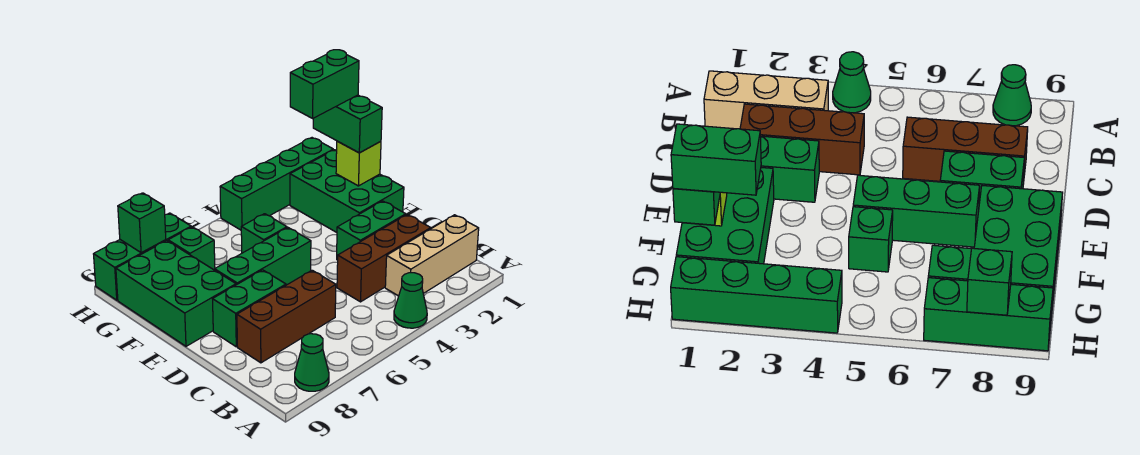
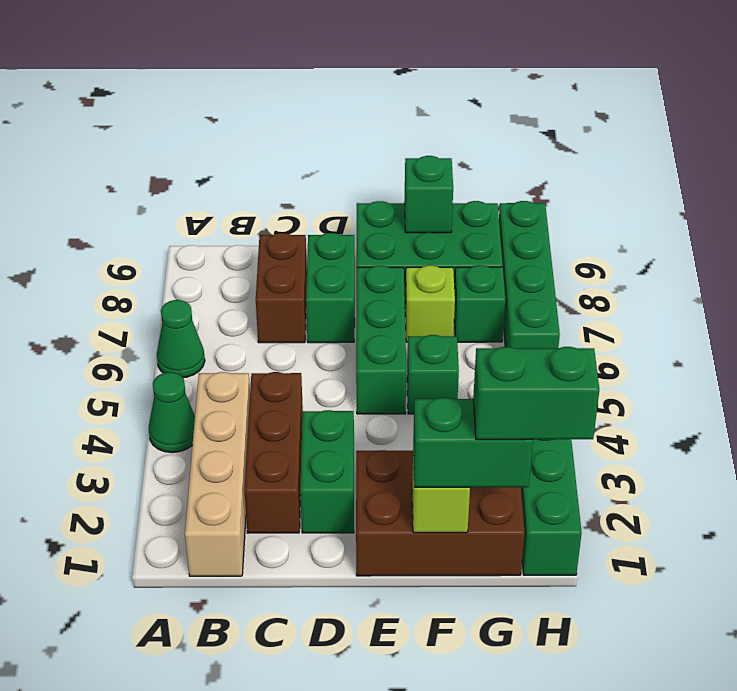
green cone A8 level 1 -> green cone A6 level 1
tan brick B1:B3 level 1 -> tan brick B1:B4 level 1
brown brick C6:C8 level 1 -> brown brick C7:C8 level 1
green brick E1:G2 level 1 -> brown brick E1:G2 level 1
none -> lime brick F7 level 1
green brick G1:G2 level 4 -> green brick G1:H1 level 4
green brick H7:H9 level 1 -> green brick H6:H9 level 1
green brick H8 level 2 -> green brick F9 level 2

